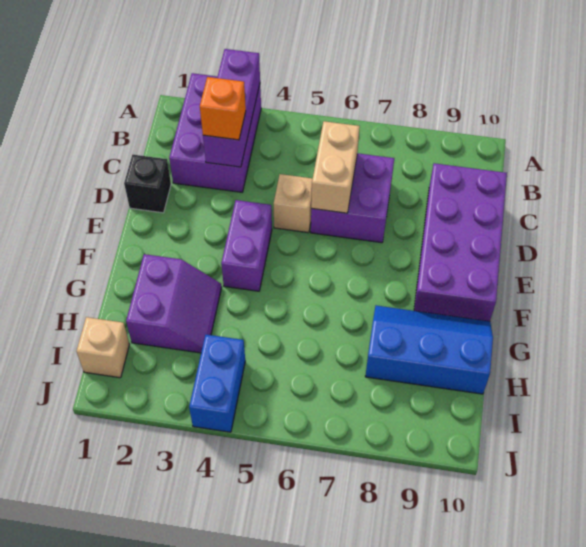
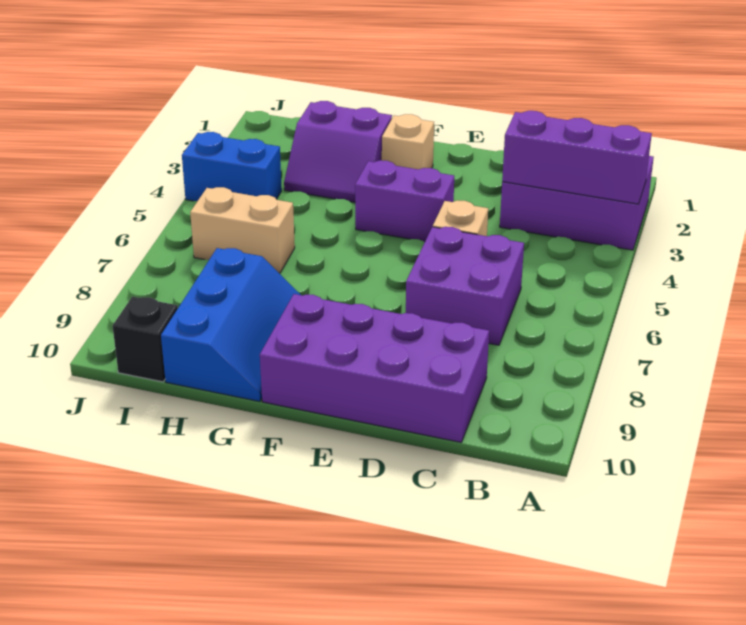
orange brick C3 level 3 -> none
tan brick C6:D6 level 2 -> tan brick H6:I6 level 1
black brick D1 level 1 -> black brick I10 level 1
tan brick I1 level 1 -> tan brick F2 level 1

